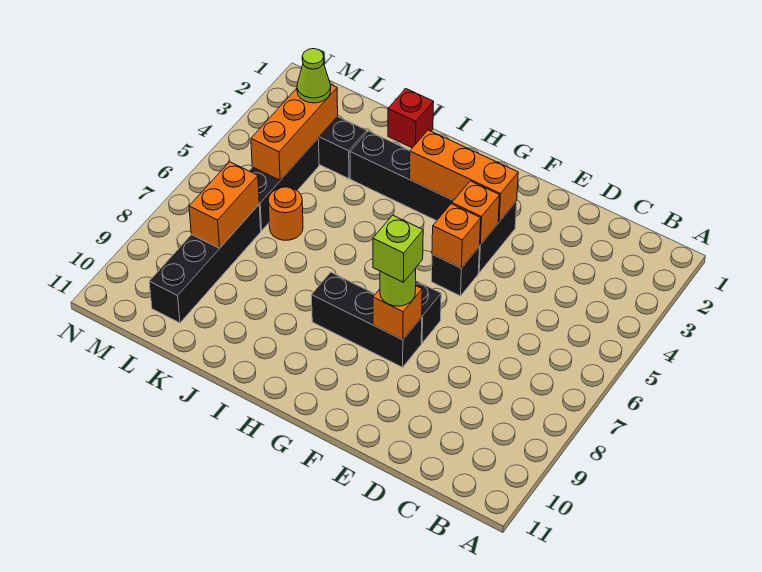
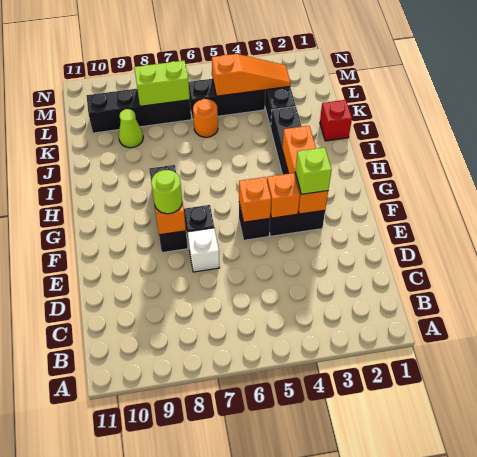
none -> white brick E7 level 1
lime brick F8 level 4 -> lime brick F3 level 3
orange brick L3:L5 level 2 -> orange slope L3:L5 level 2 top 5
lime cone L3 level 3 -> lime cone K9 level 1
orange brick L7:L8 level 2 -> lime brick L7:L8 level 2

